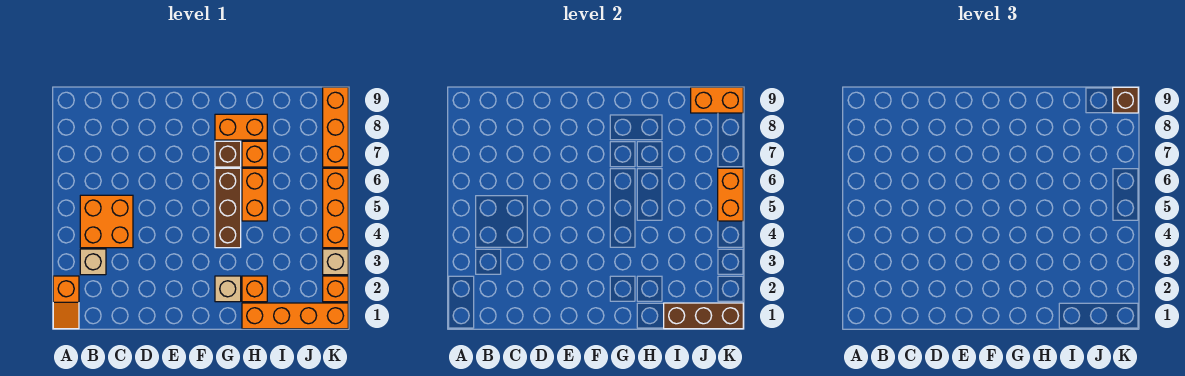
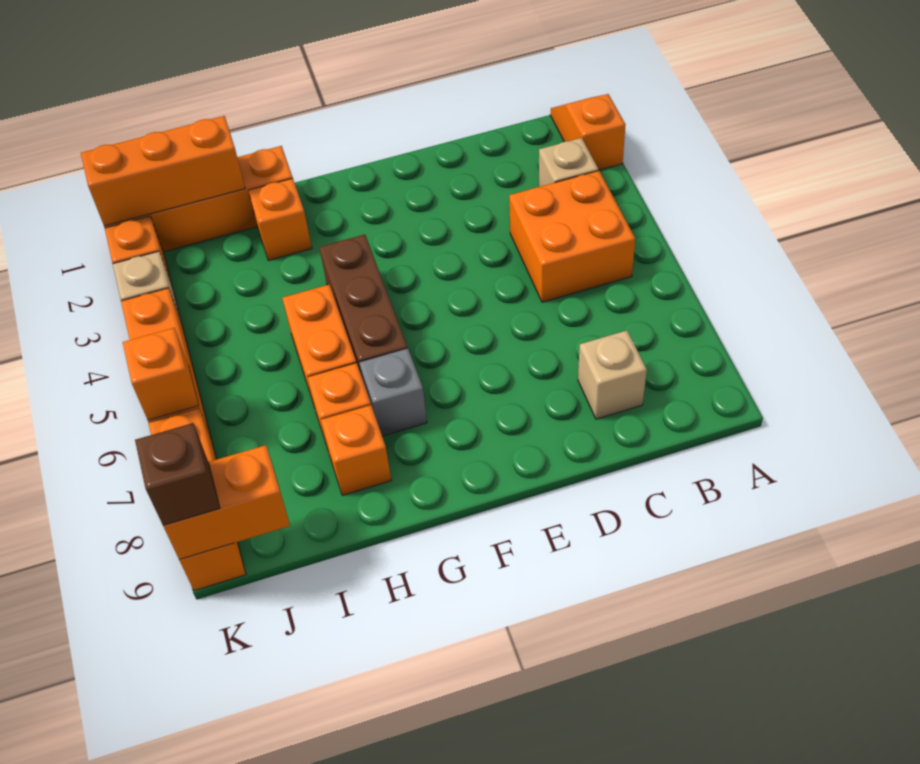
tan brick G2 level 1 -> tan brick C8 level 1
brown brick G7 level 1 -> grey brick G7 level 1
orange brick G8:H8 level 1 -> orange brick H8 level 1
brown brick I1:K1 level 2 -> orange brick I1:K1 level 2
orange brick K5:K6 level 2 -> orange brick K6 level 2

